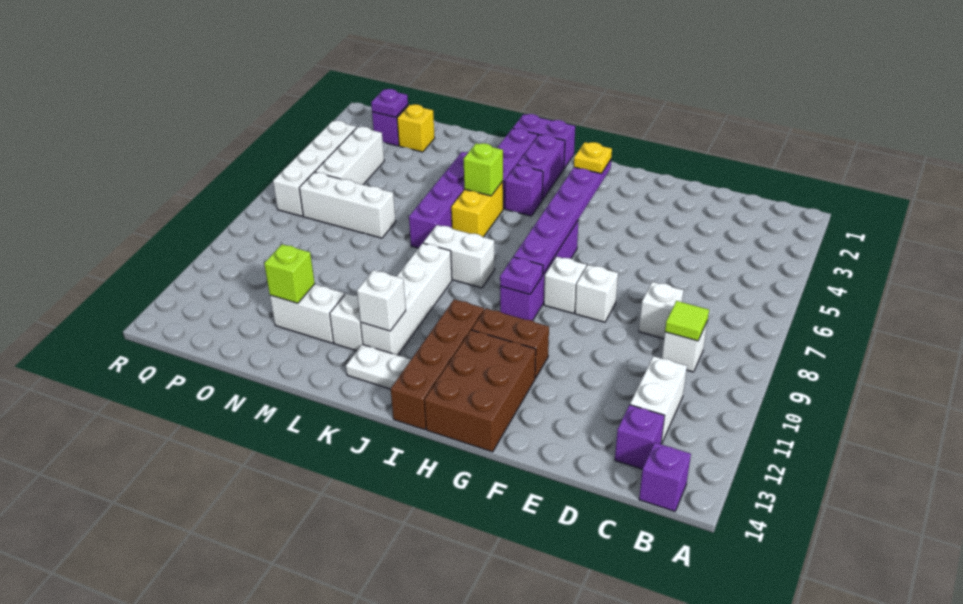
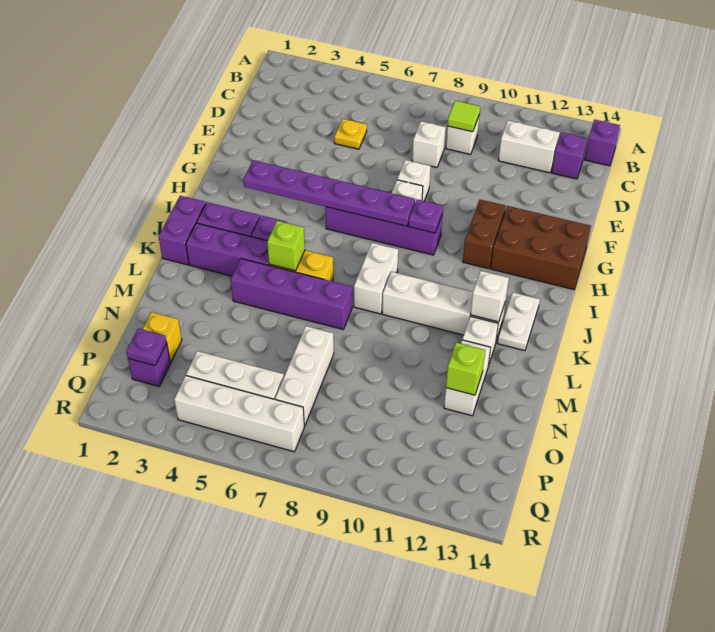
yellow plate H3 level 3 -> yellow plate D5 level 1
brown brick I11:I14 level 1 -> none

